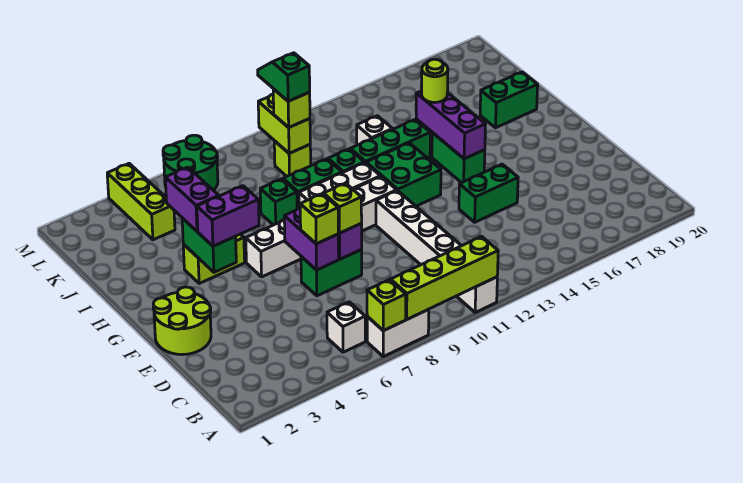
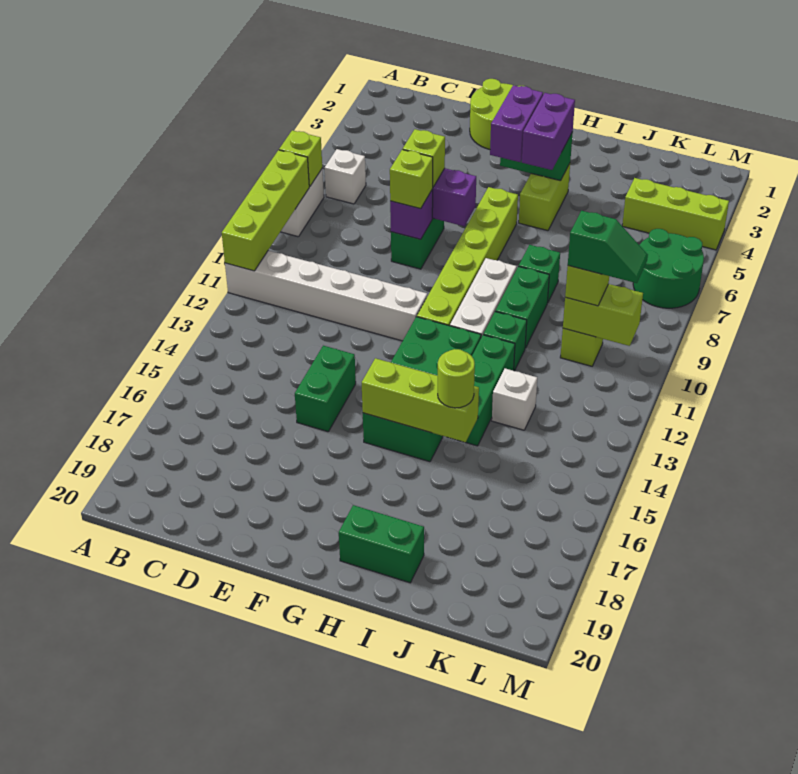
white brick G6:G11 level 1 -> lime brick G6:G11 level 1
purple brick G15:I15 level 2 -> lime brick G15:I15 level 2
purple brick H4:I4 level 3 -> purple brick H4:H5 level 3
green brick I18:I19 level 1 -> green brick H19:I19 level 1

